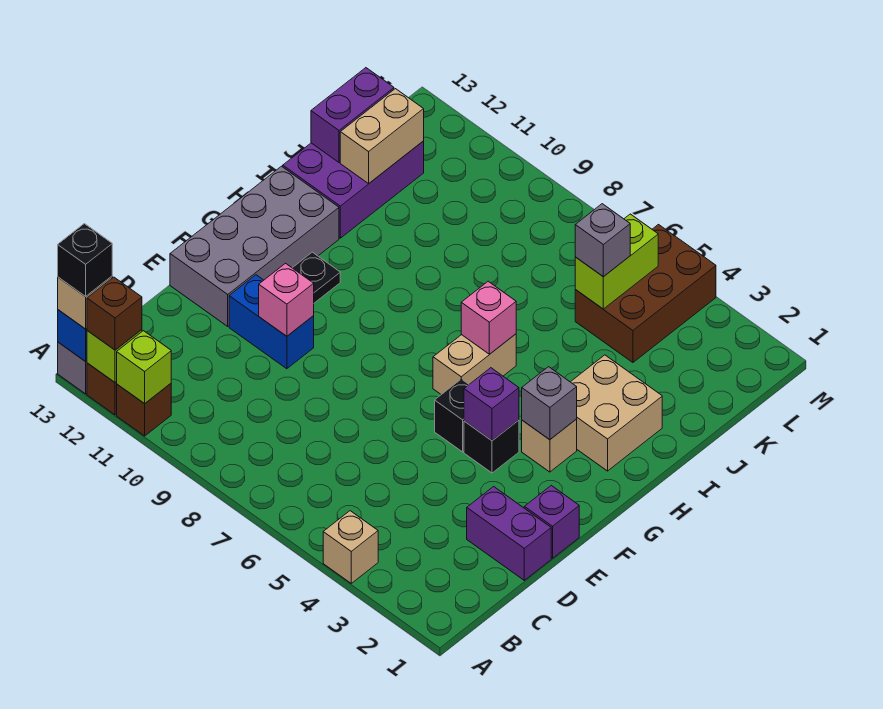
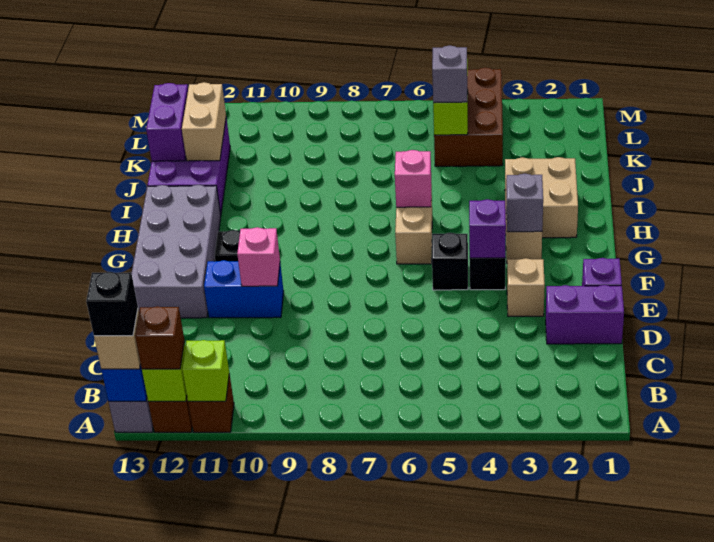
tan brick A4 level 1 -> tan brick E3 level 1

